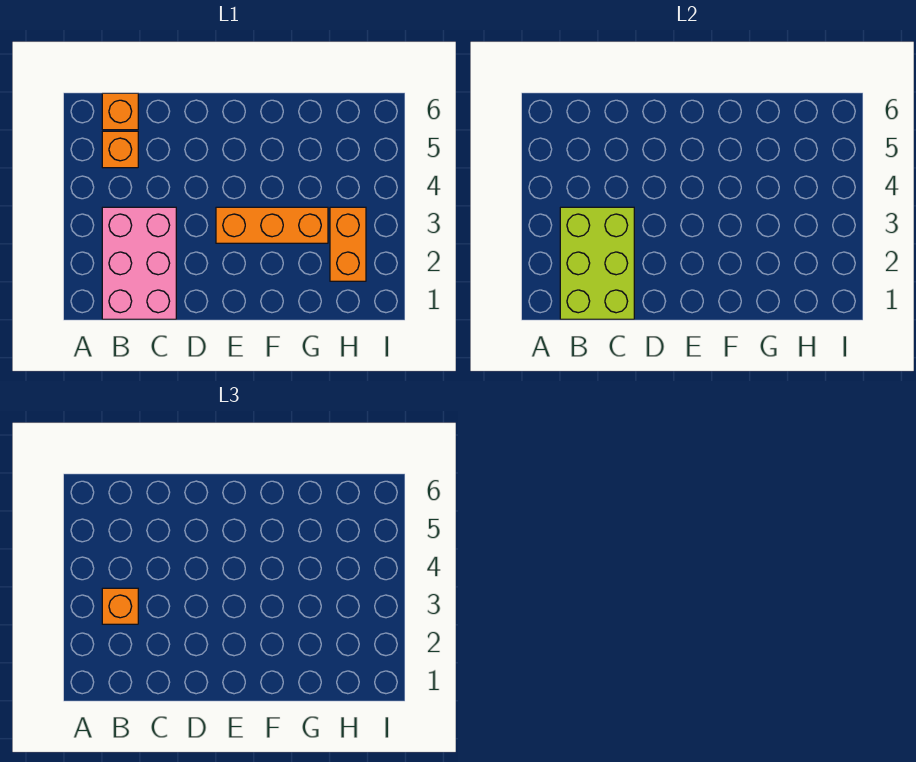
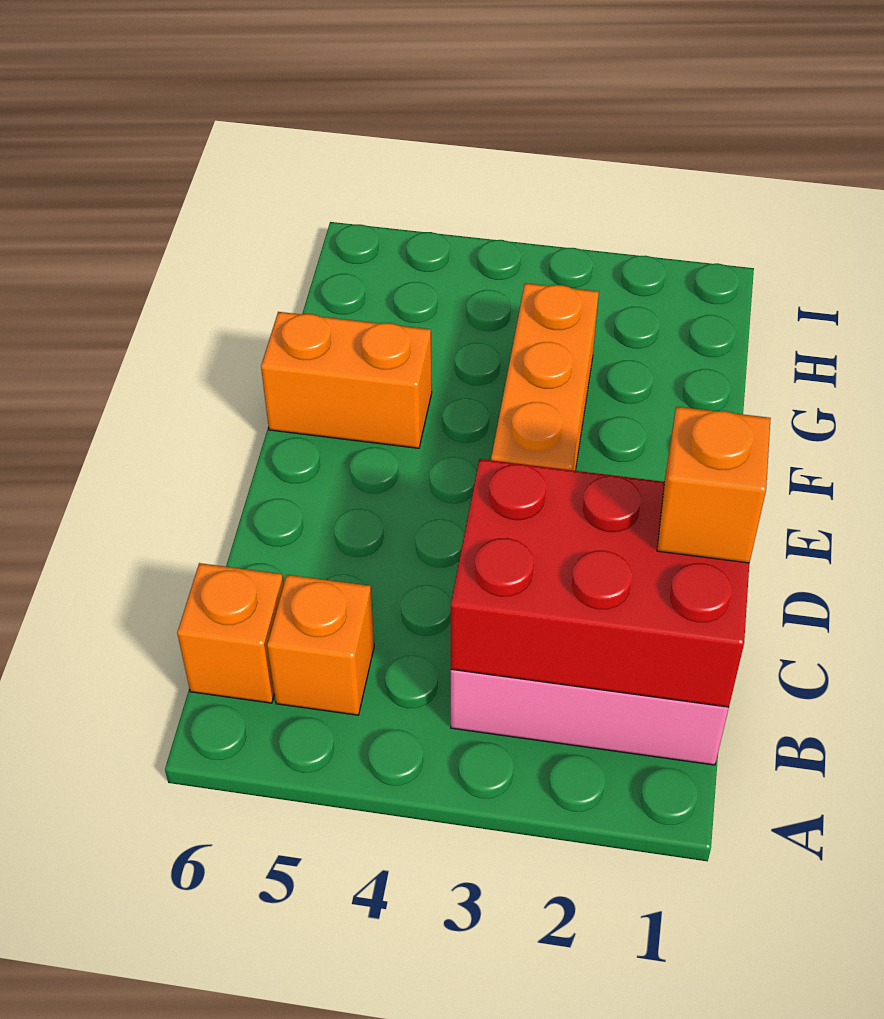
lime brick B1:C3 level 2 -> red brick B1:C3 level 2
orange brick B3 level 3 -> orange brick C1 level 3
orange brick H2:H3 level 1 -> orange brick F5:F6 level 1

